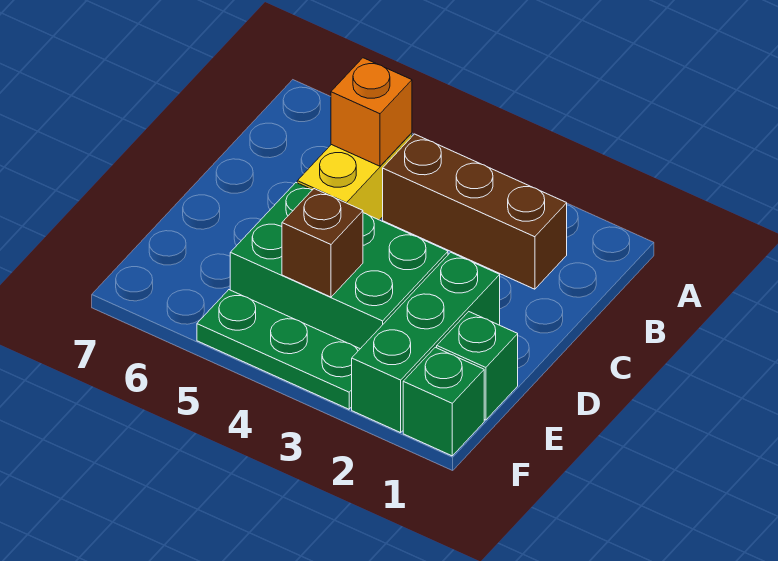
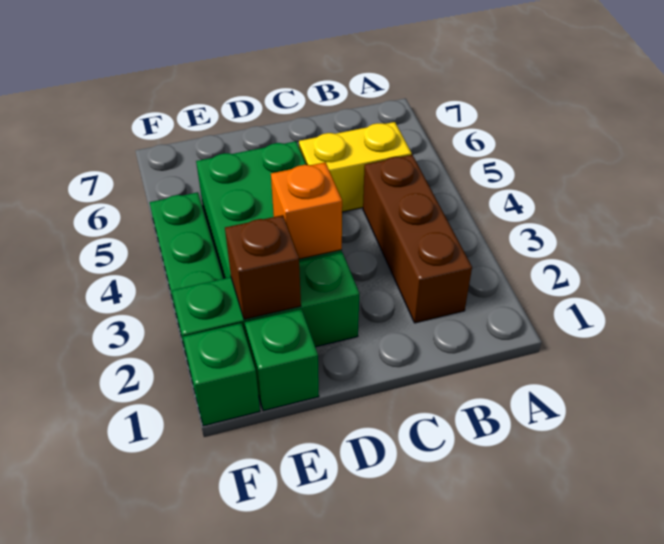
orange brick B5 level 2 -> orange brick D3 level 2
brown brick E4 level 2 -> brown brick E2 level 2

